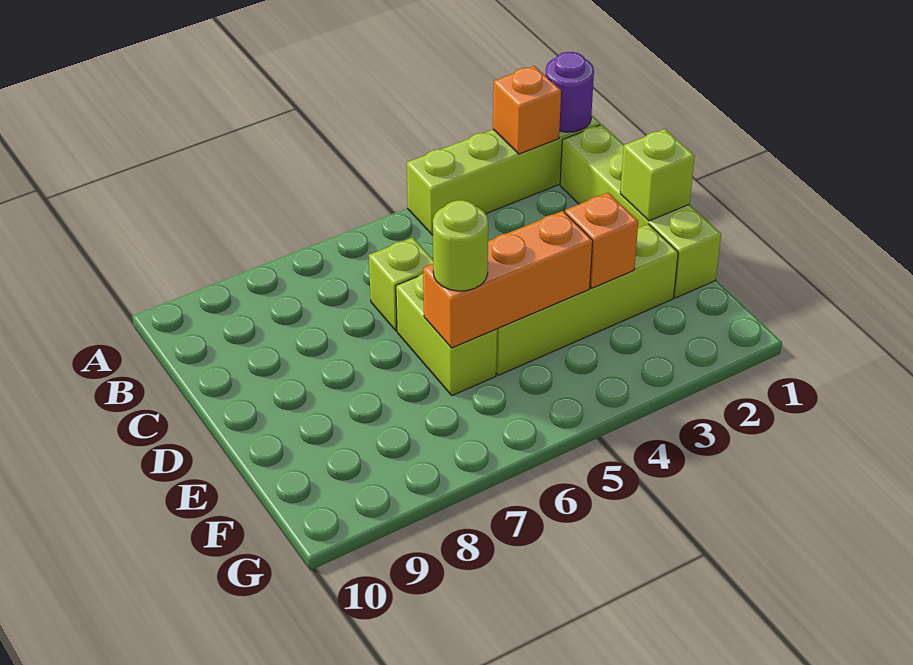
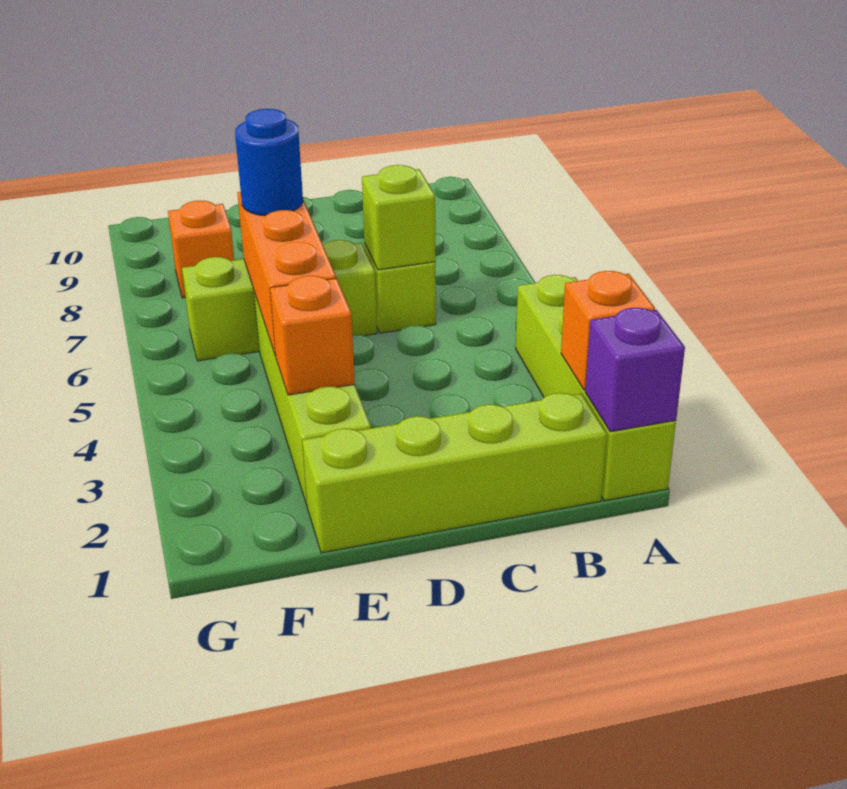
purple round brick A1 level 2 -> purple brick A1 level 2
lime brick D1 level 2 -> lime brick C6 level 2
lime brick D6:E6 level 1 -> lime brick D6:F6 level 1
lime round brick E6 level 3 -> blue round brick E6 level 3
none -> orange brick F8 level 1

